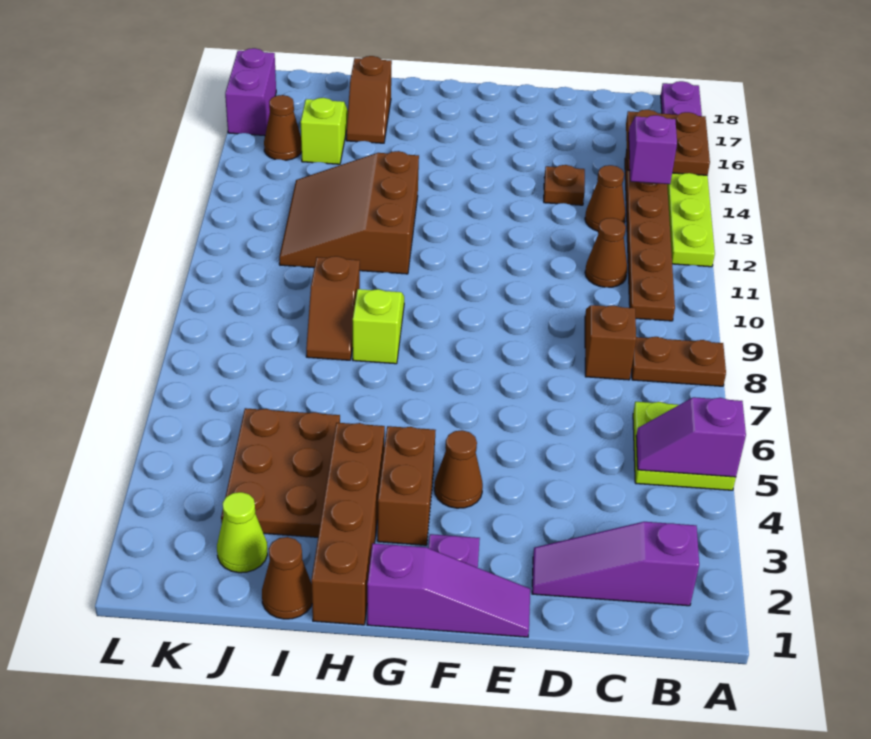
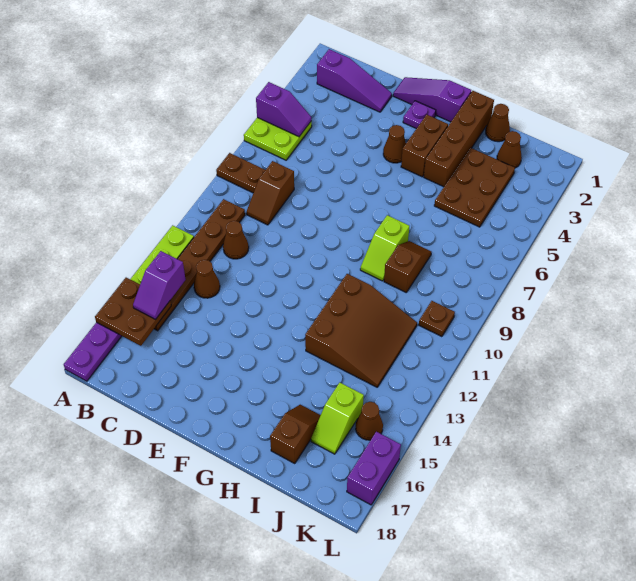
brown plate D14 level 1 -> brown plate K10 level 1
lime cone J2 level 1 -> brown cone J2 level 1

